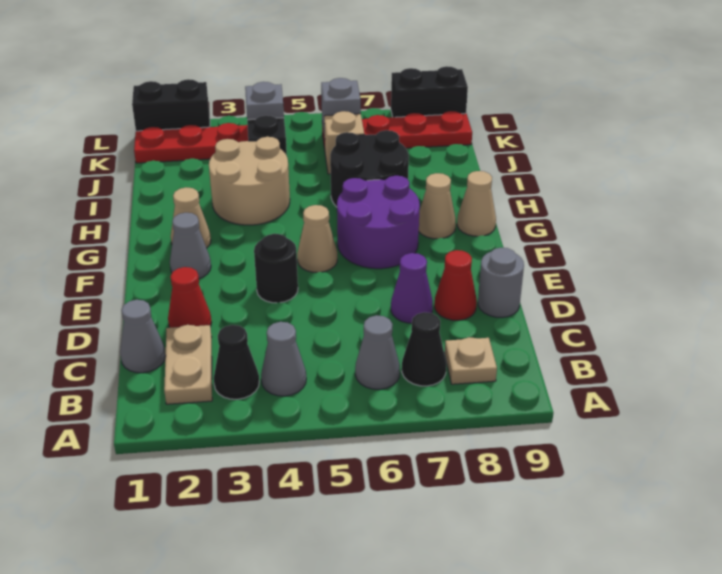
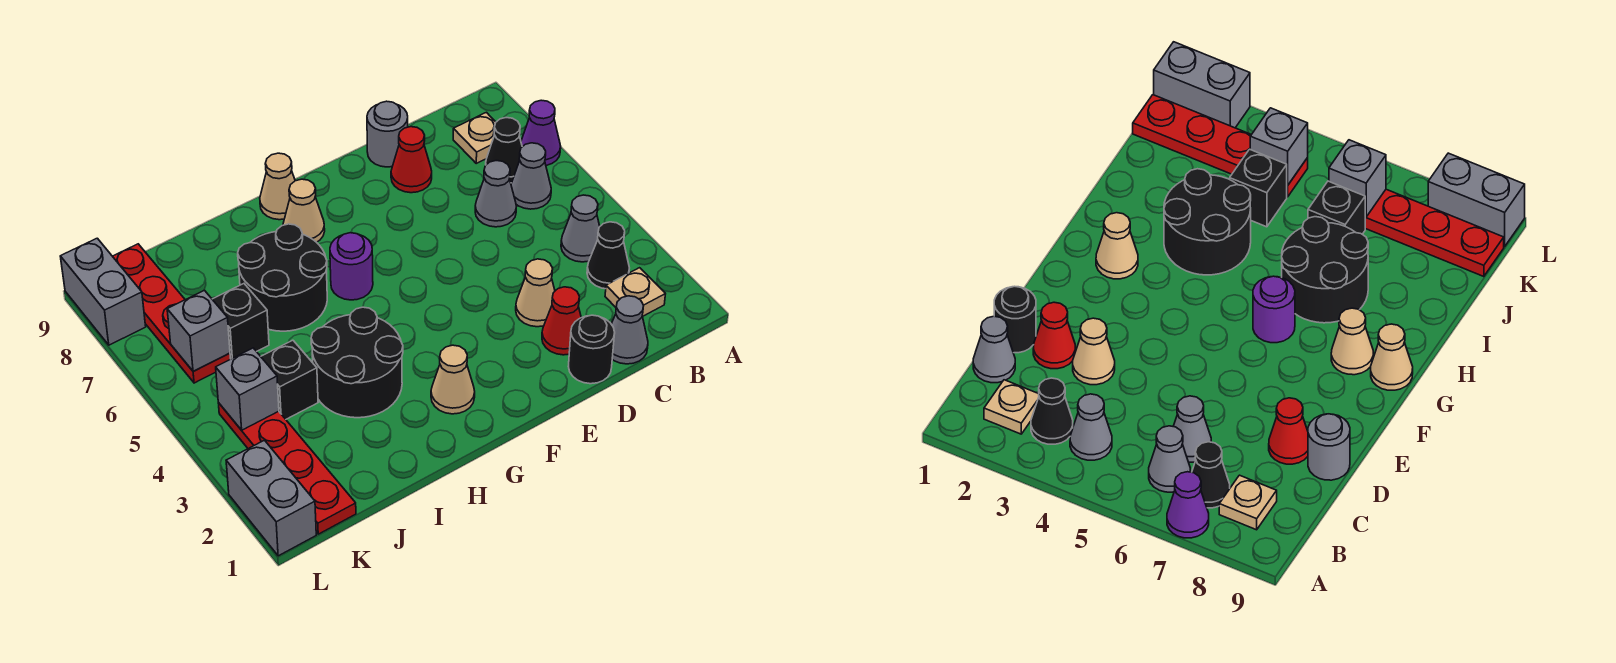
tan plate B2:C2 level 1 -> tan plate B2 level 1
purple cone D7 level 1 -> purple cone A7 level 1
black round brick E4 level 1 -> black round brick D1 level 1
grey cone F2 level 1 -> grey cone C6 level 1
tan cone F5 level 1 -> tan cone D3 level 1
purple round brick F6:G7 level 1 -> purple round brick G6 level 1
tan round brick H3:I4 level 1 -> black round brick H3:I4 level 1
tan brick J6 level 1 -> black brick J6 level 1
black brick L1:L2 level 1 -> grey brick L1:L2 level 1
black brick L8:L9 level 1 -> grey brick L8:L9 level 1

